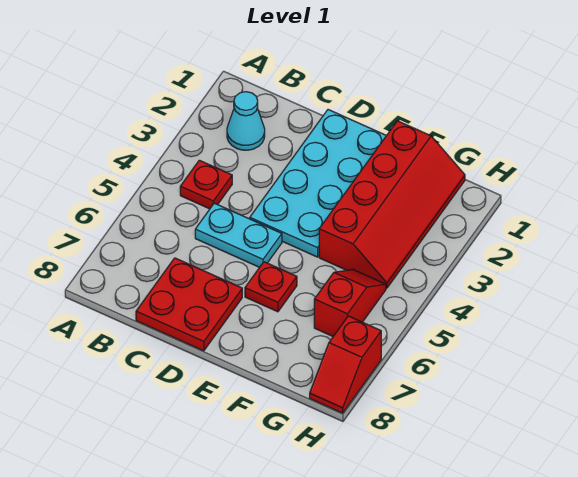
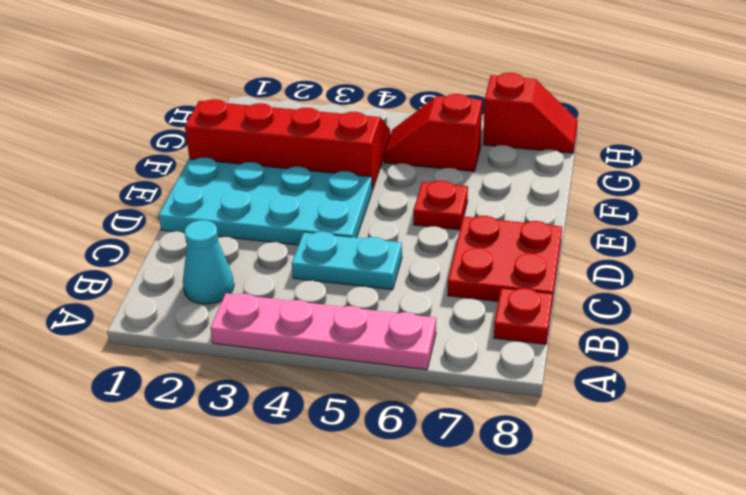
none -> pink plate A3:A6 level 1
red plate B4 level 1 -> red plate B8 level 1
cyan plate C5:D5 level 1 -> cyan plate C4:C5 level 1

